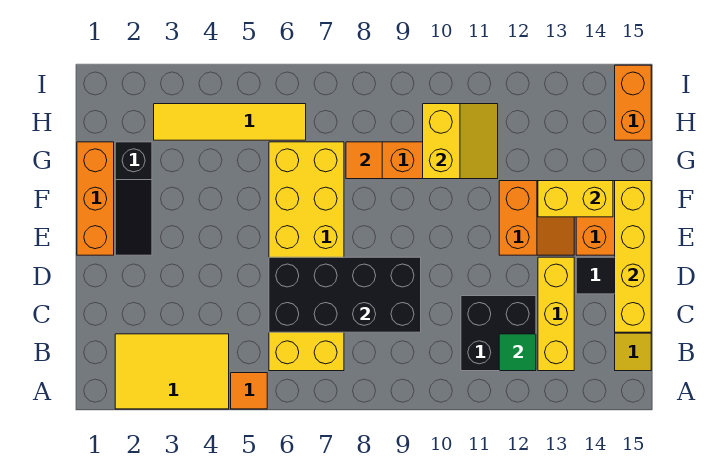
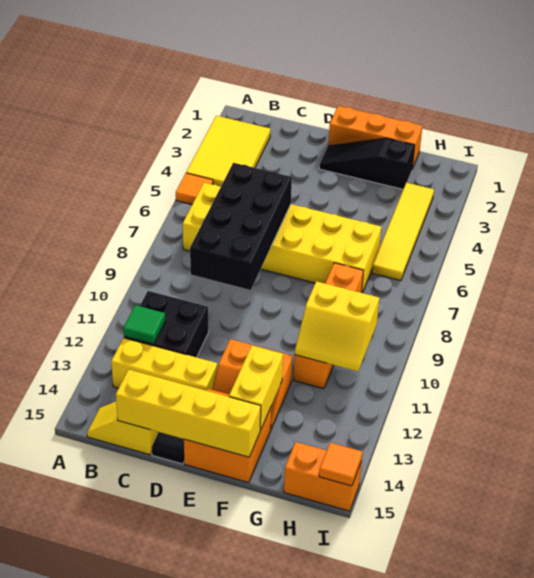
orange tile G8 level 2 -> orange tile I15 level 2

